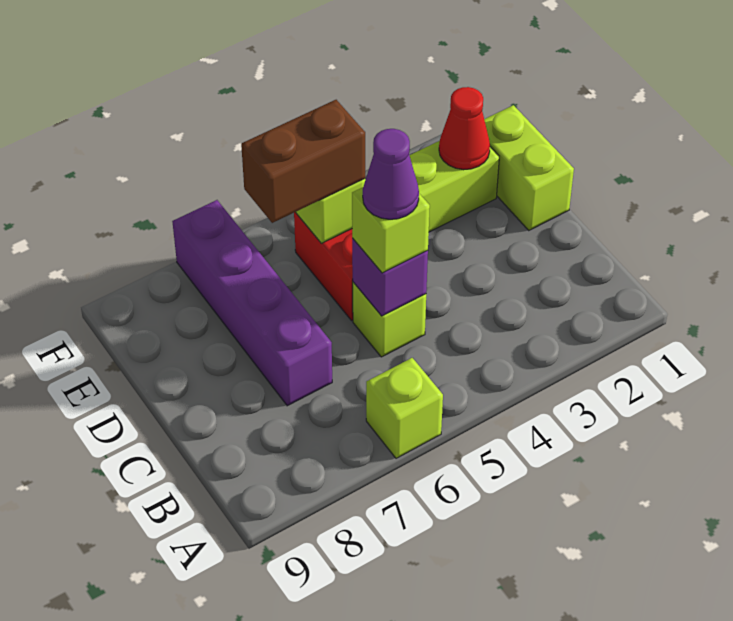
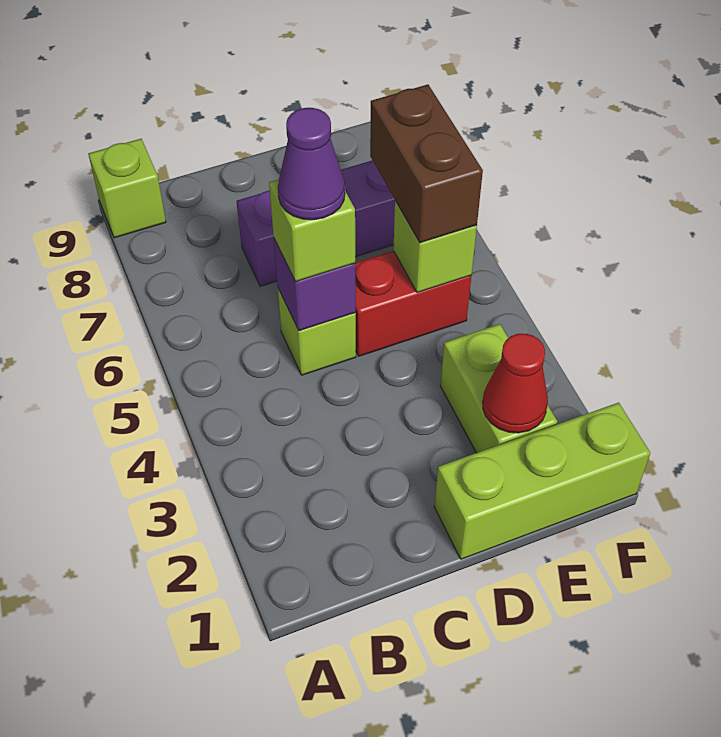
lime brick A6 level 1 -> lime brick A9 level 1
lime brick D1:E1 level 1 -> lime brick D1:F1 level 1

